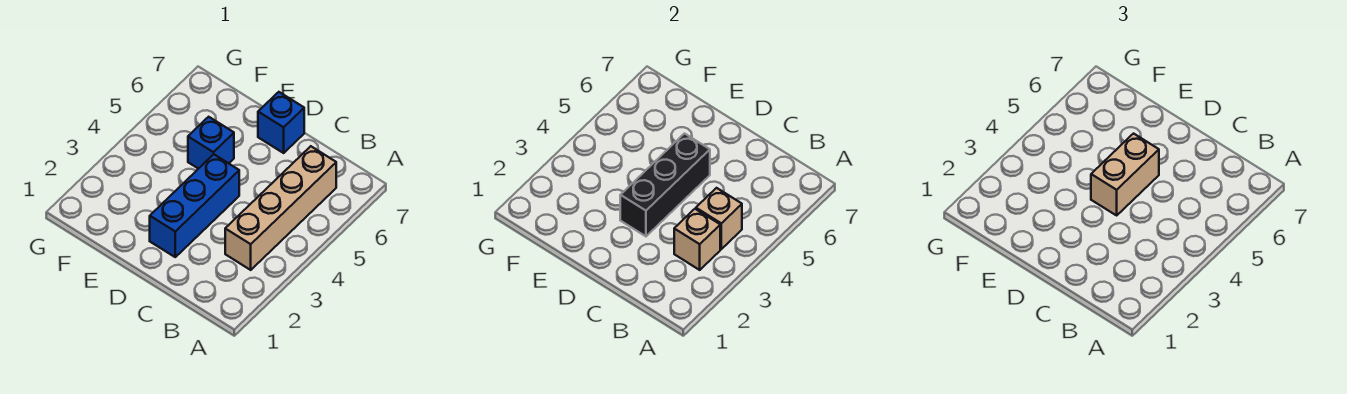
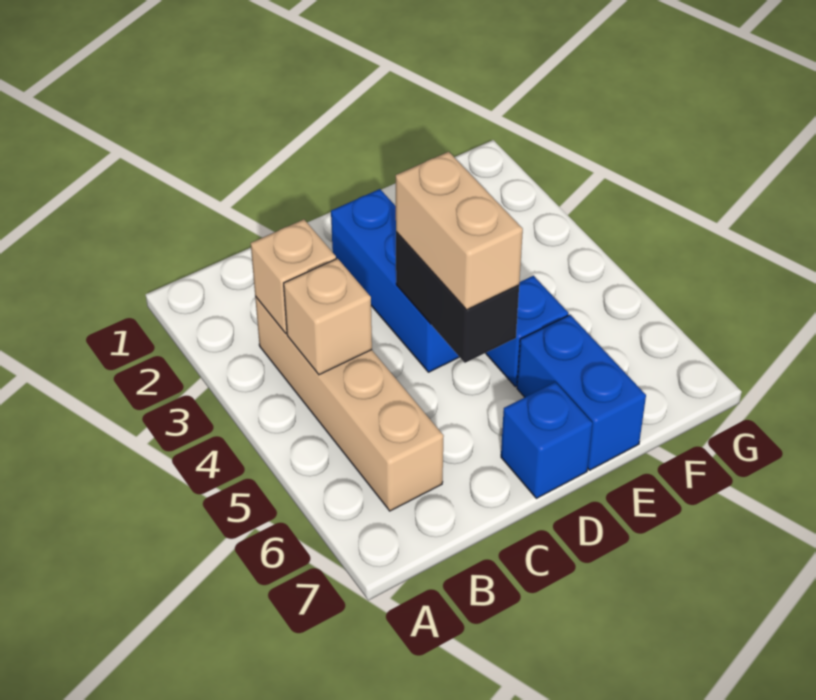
black brick D3:D5 level 2 -> black brick D4:D5 level 2
none -> blue brick E6:E7 level 1

